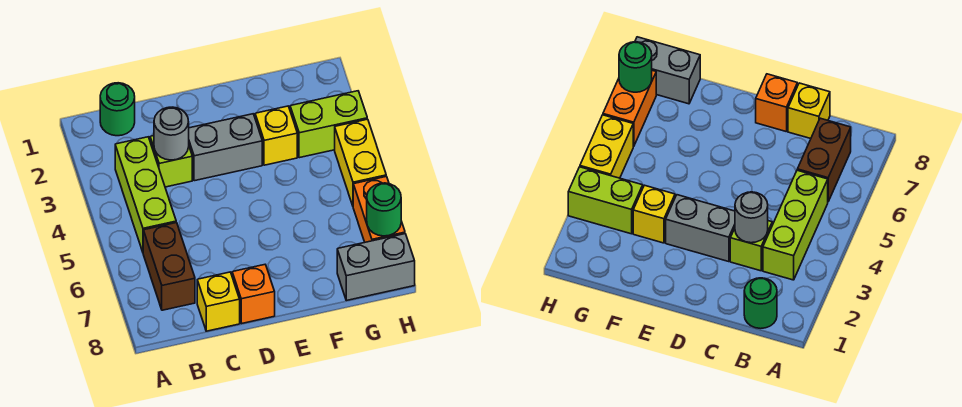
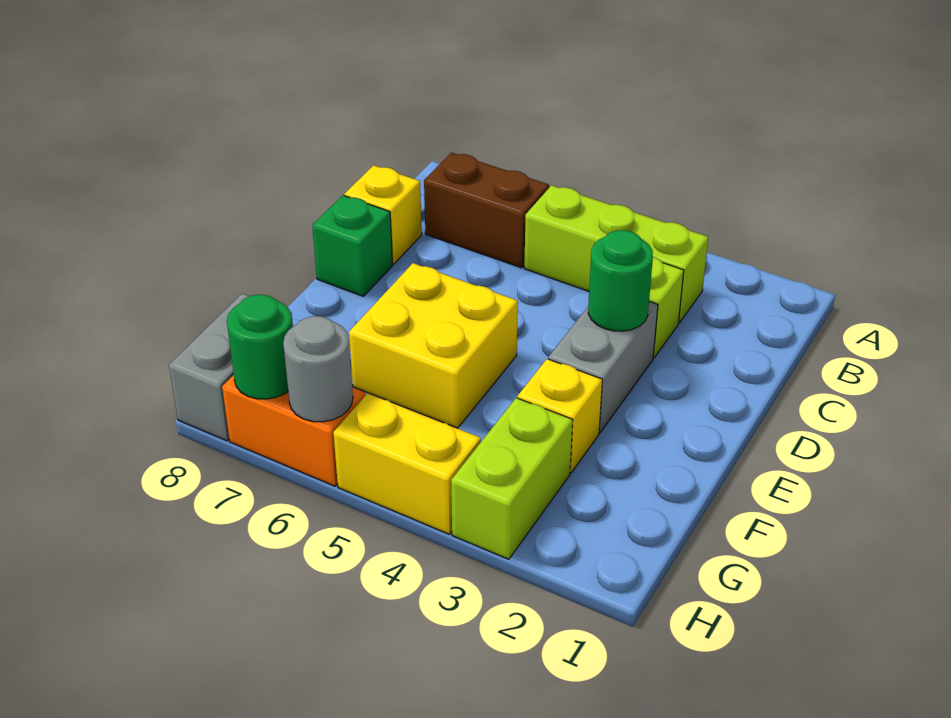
green round brick B1 level 1 -> green round brick D3 level 2
grey round brick C3 level 2 -> grey round brick H6 level 2
orange brick D8 level 1 -> green brick D8 level 1
none -> yellow brick E5:F6 level 1

